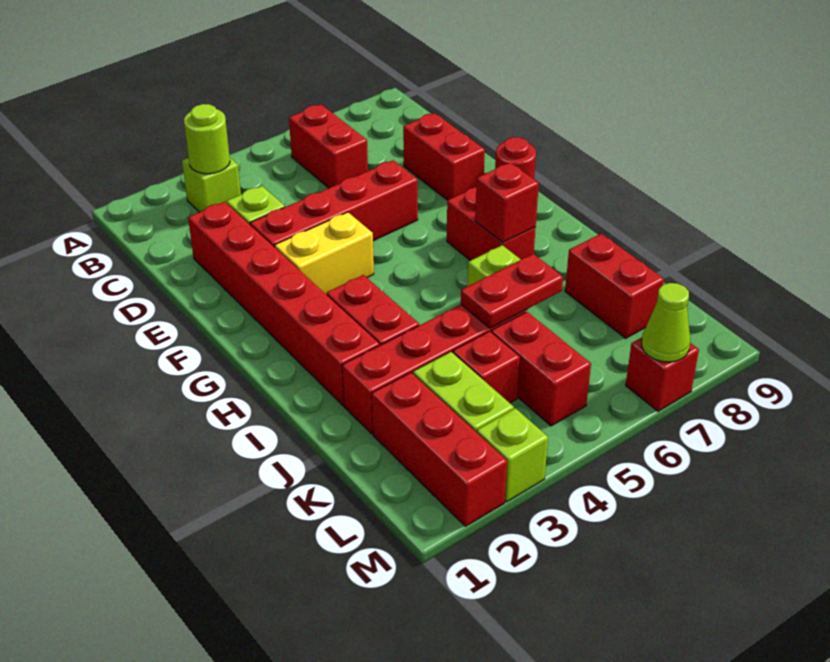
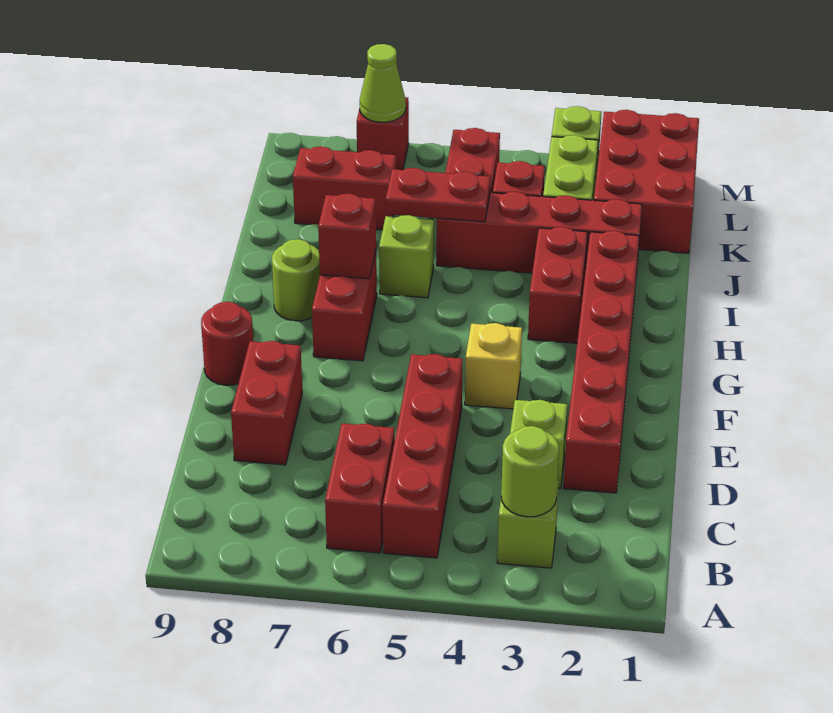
red brick E3:E6 level 1 -> red brick B5:E5 level 1
yellow brick F3:F4 level 1 -> yellow brick F4 level 1
none -> lime round brick H8 level 1
red brick J8:K8 level 1 -> red brick K7:K8 level 1
red brick K2:M2 level 1 -> red brick K1:M2 level 1

